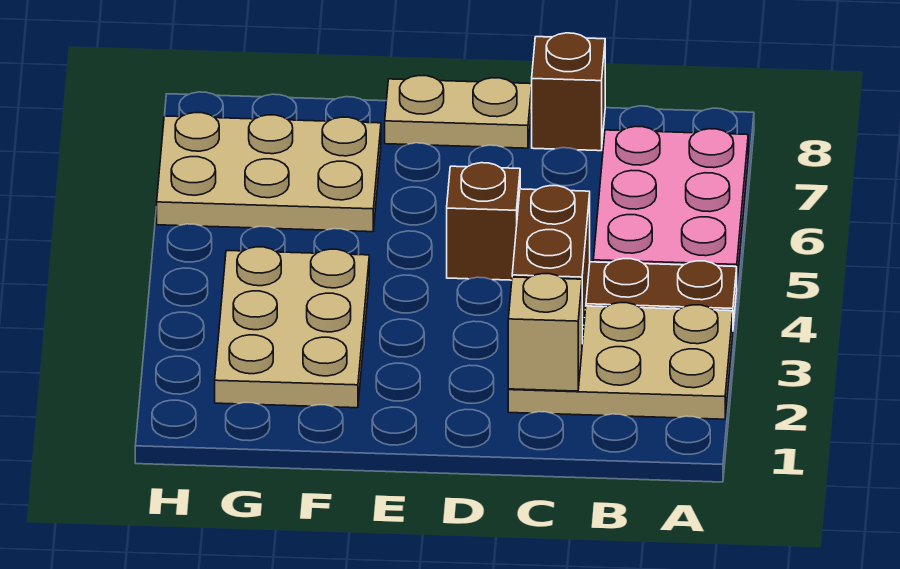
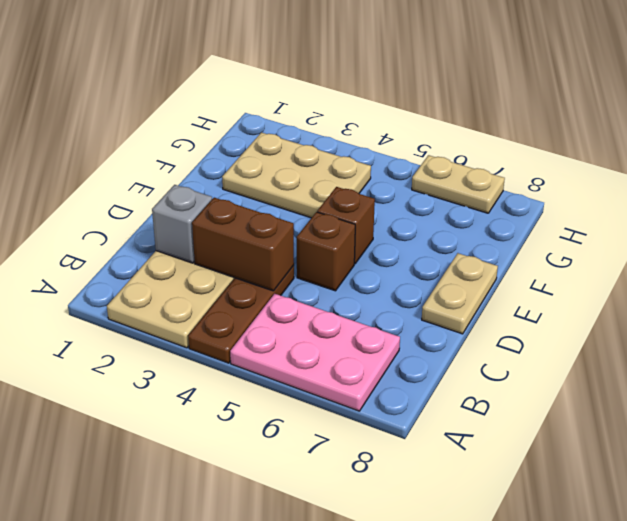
tan brick C2 level 2 -> grey brick C2 level 2
brown brick C8 level 1 -> brown brick E5 level 1
tan plate F6:H7 level 1 -> tan plate H6:H7 level 1

